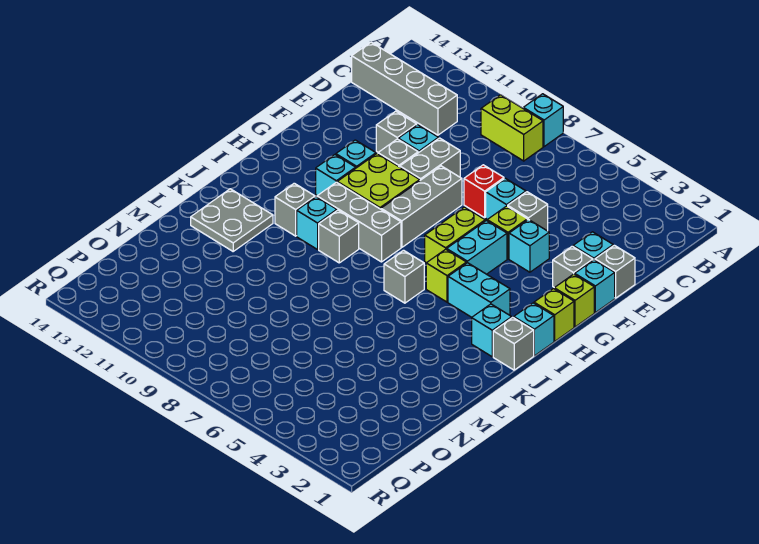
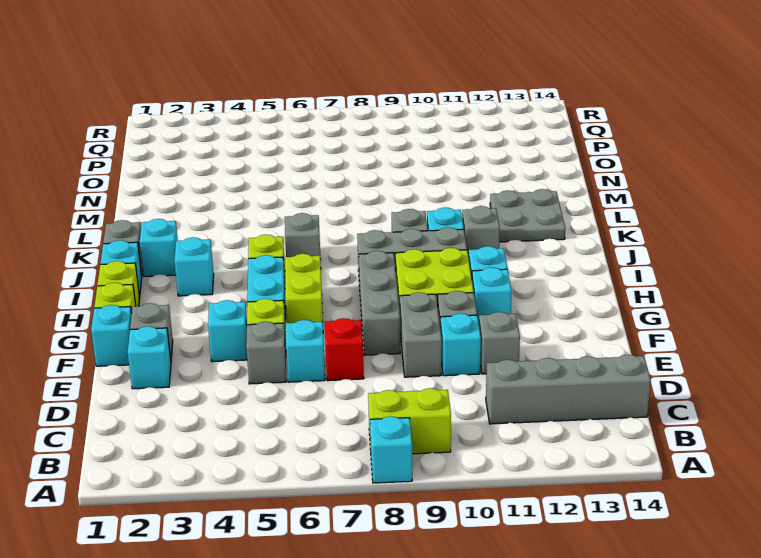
grey brick E1 level 1 -> none
cyan brick I3:I4 level 1 -> cyan brick I3 level 1

